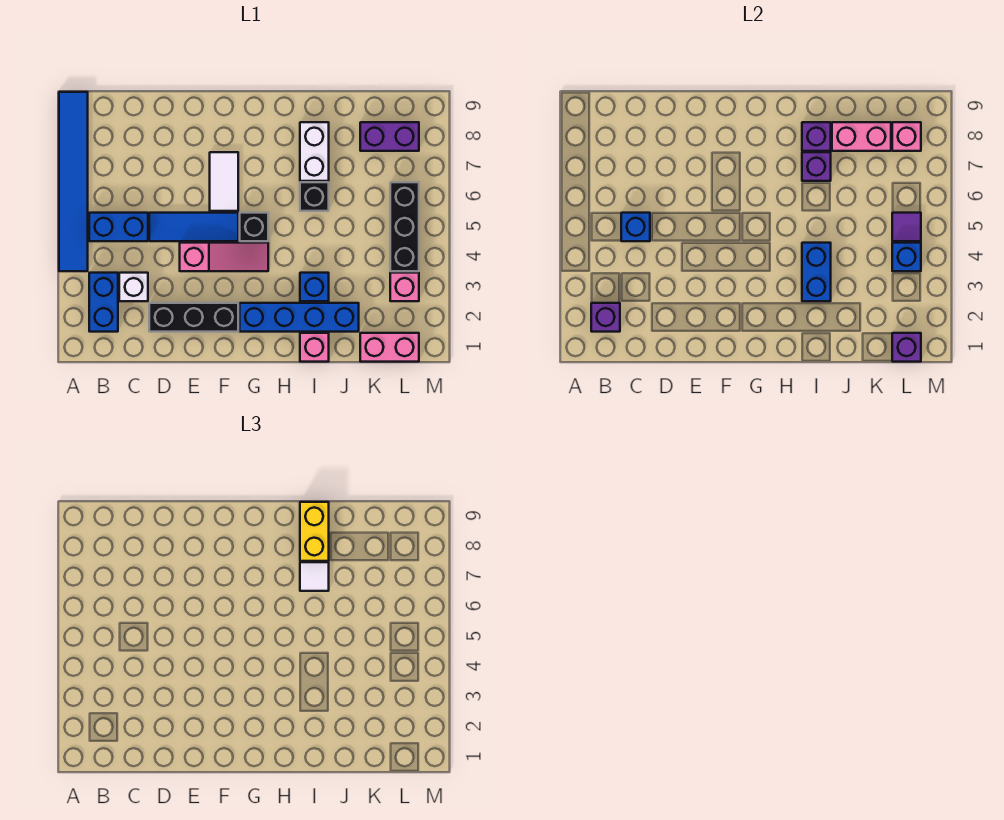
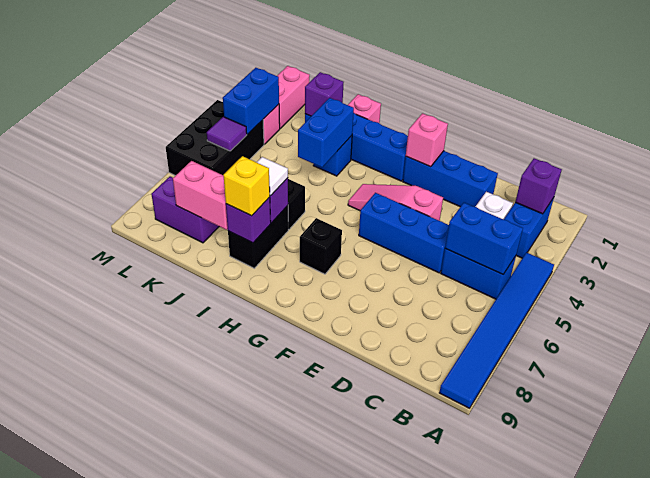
blue brick C5 level 2 -> blue brick B5:C5 level 2
black brick D2:F2 level 1 -> blue brick D2:F2 level 1
blue tile D5:F5 level 1 -> blue brick D5:F5 level 1
white tile F6:F7 level 1 -> none
black brick G5 level 1 -> black brick G7 level 1
white brick I7:I8 level 1 -> black brick I7:I8 level 1
yellow brick I8:I9 level 3 -> yellow brick I8 level 3
pink brick K1:L1 level 1 -> pink brick L1:L2 level 1
purple brick L1 level 2 -> purple brick J2 level 2
black brick L4:L6 level 1 -> black brick L4:M6 level 1
blue brick L4 level 2 -> blue brick L3:L4 level 2
pink brick L8 level 2 -> pink brick F2 level 2

